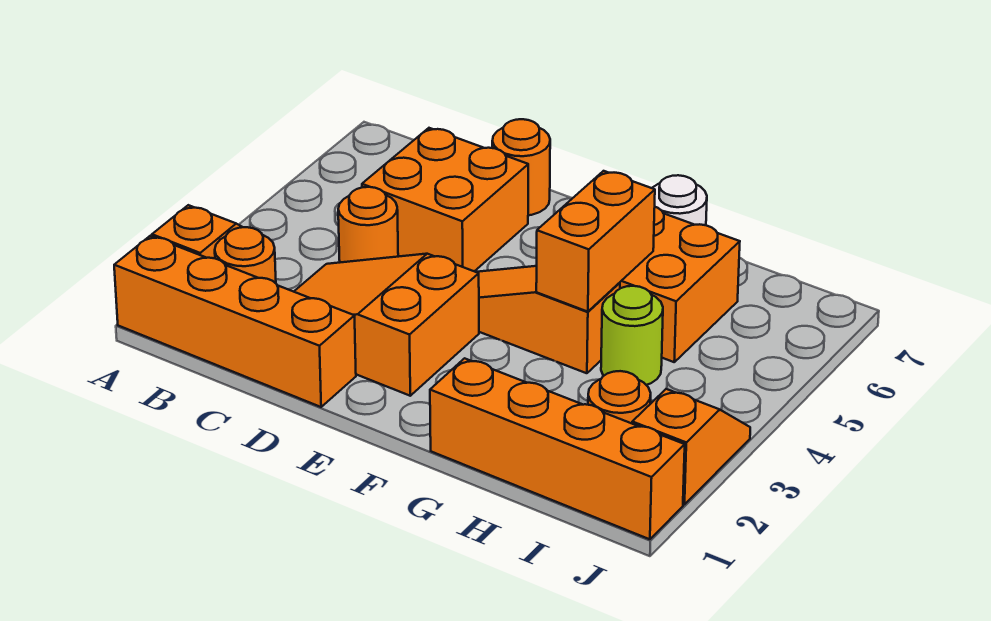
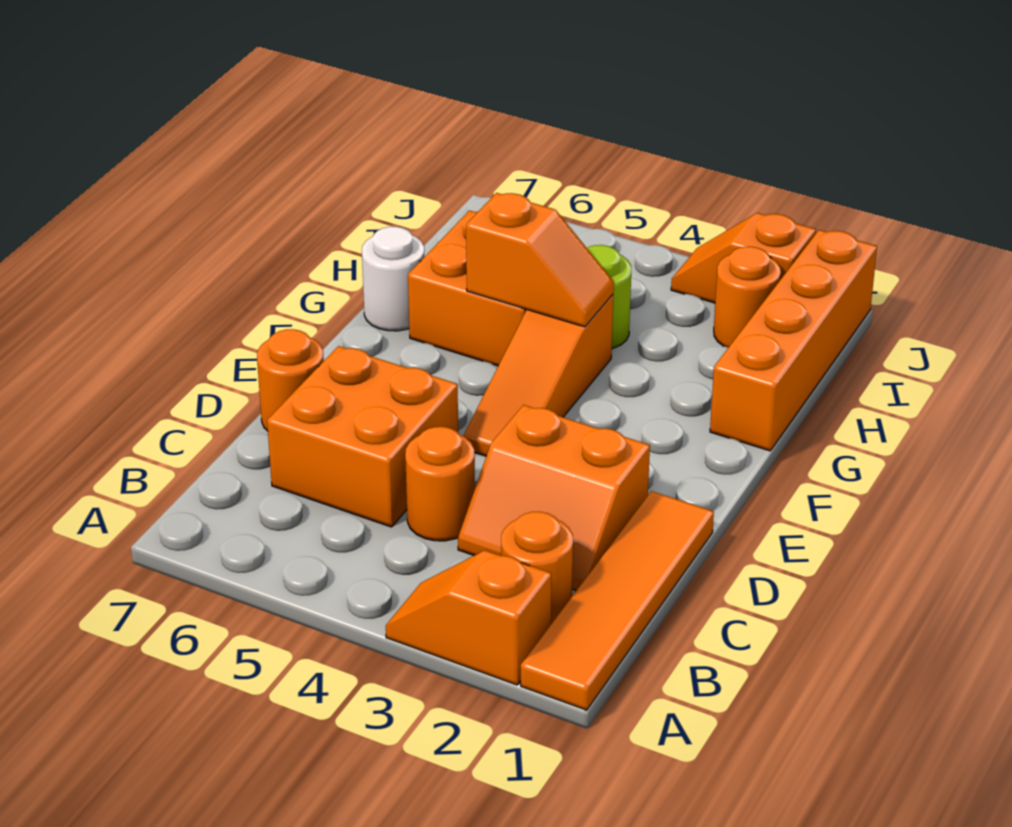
orange brick A1:D1 level 1 -> orange tile A1:D1 level 1
orange slope C2:E3 level 1 top E -> orange slope C2:D3 level 1 top D
orange brick G4:G5 level 2 -> orange slope G4:G5 level 2 top 5

